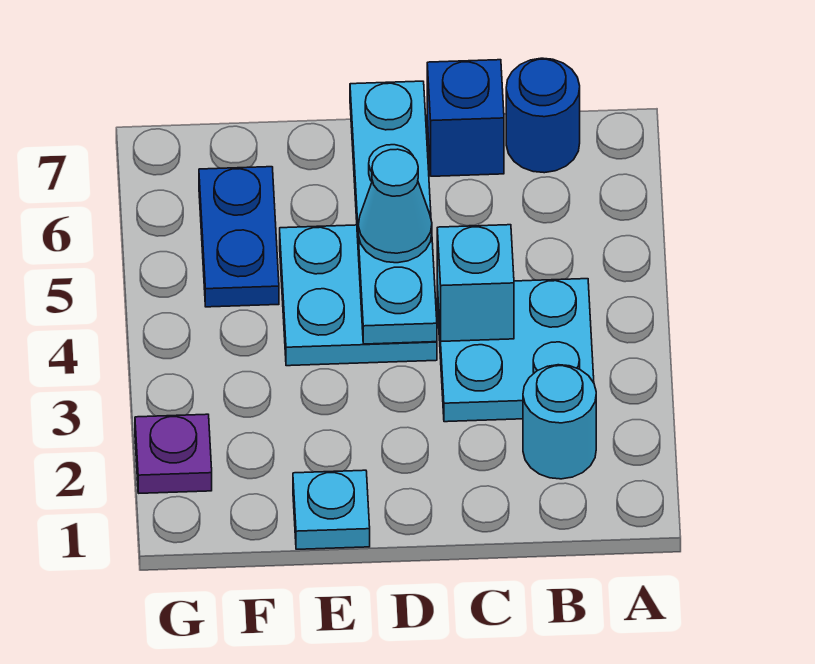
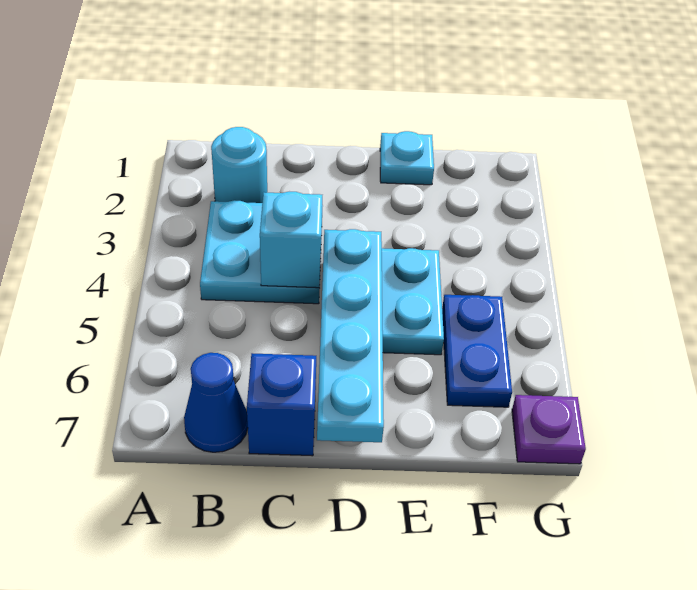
blue round brick B7 level 1 -> blue cone B7 level 1
cyan cone D5 level 3 -> none
purple plate G2 level 1 -> purple plate G7 level 1

